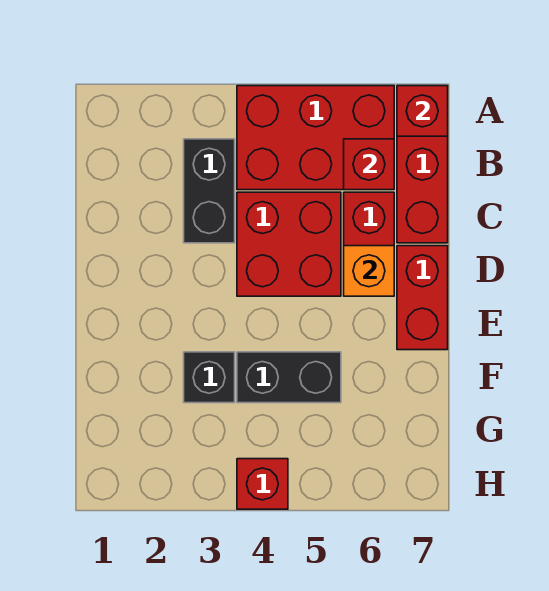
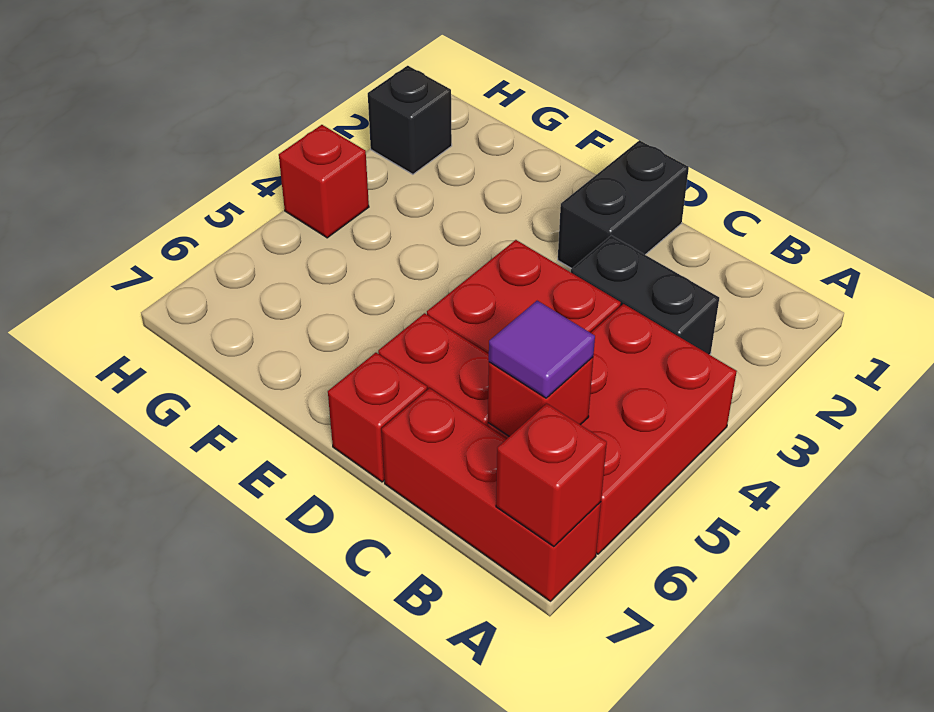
none -> purple tile B6 level 3
orange brick D6 level 2 -> none
red brick D7:E7 level 1 -> red brick D7 level 1
black brick F3 level 1 -> black brick H2 level 1
black brick F4:F5 level 1 -> black brick D1:D2 level 1

